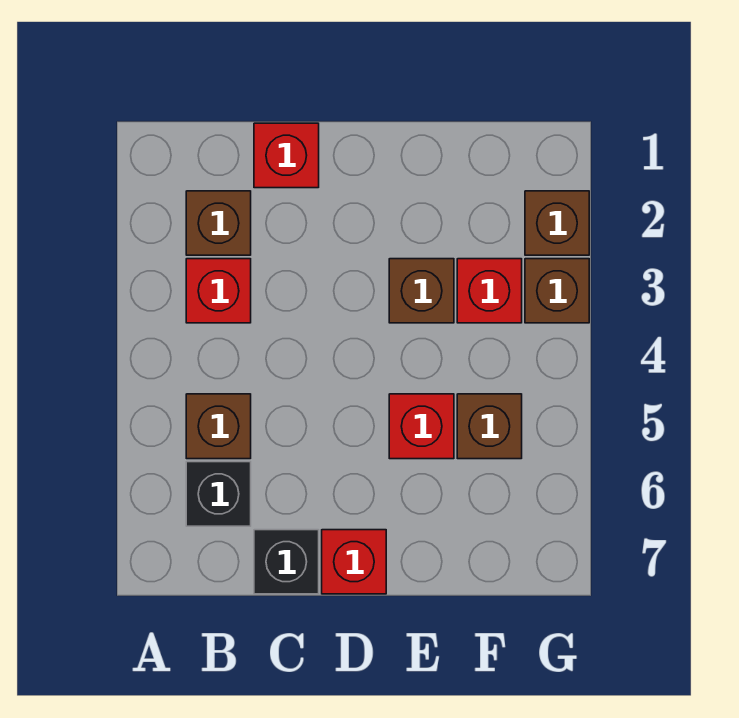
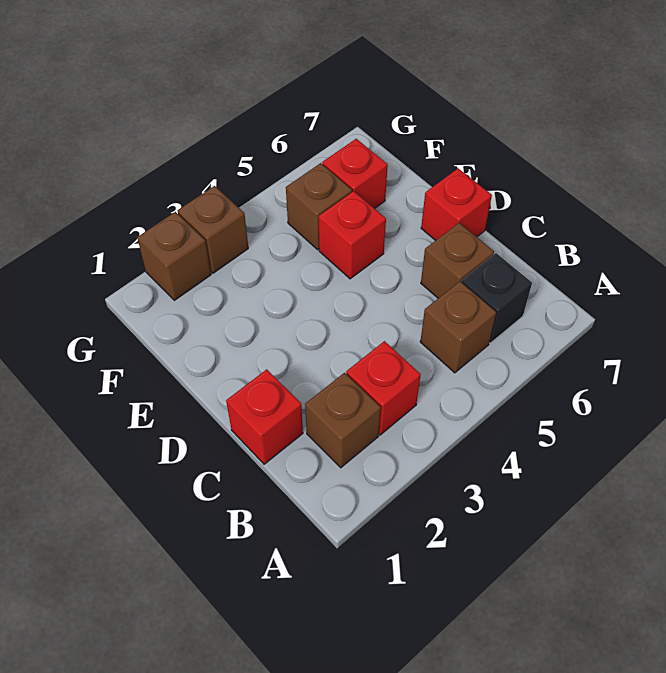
black brick C7 level 1 -> none
brown brick E3 level 1 -> brown brick C6 level 1
red brick F3 level 1 -> red brick F6 level 1

